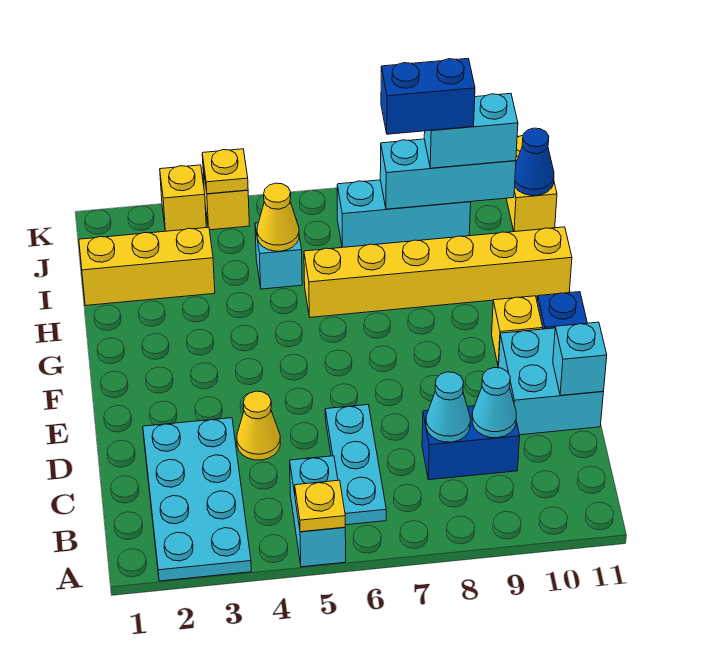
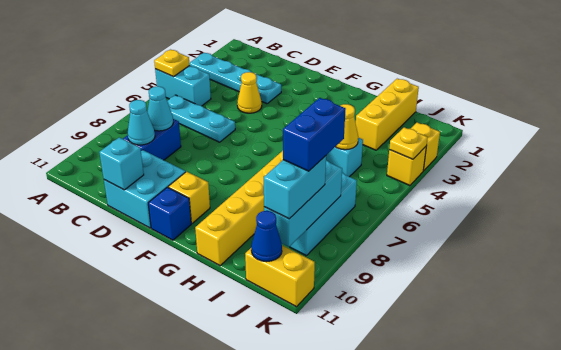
cyan plate A2:D3 level 1 -> cyan plate A3:D3 level 1

